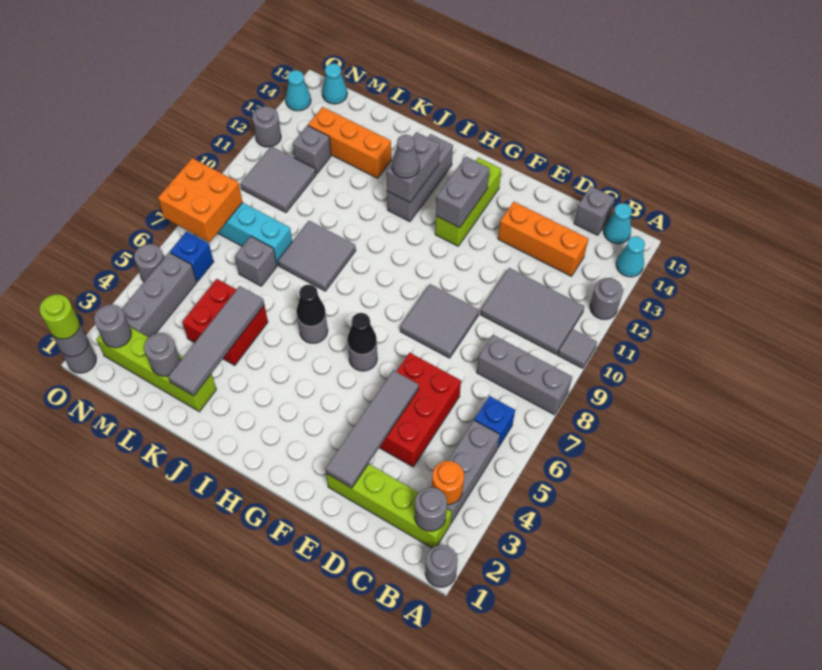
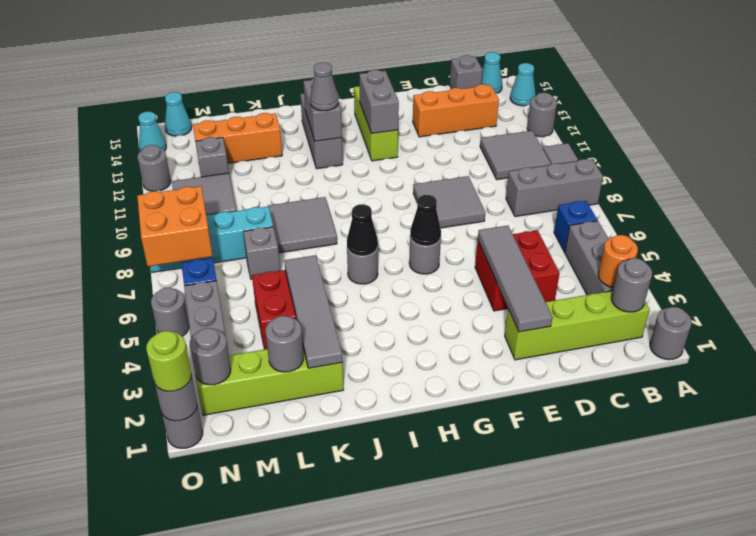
grey tile B10:D11 level 1 -> grey tile B10:C11 level 1
red brick D4:E6 level 1 -> red brick D4:E5 level 1

